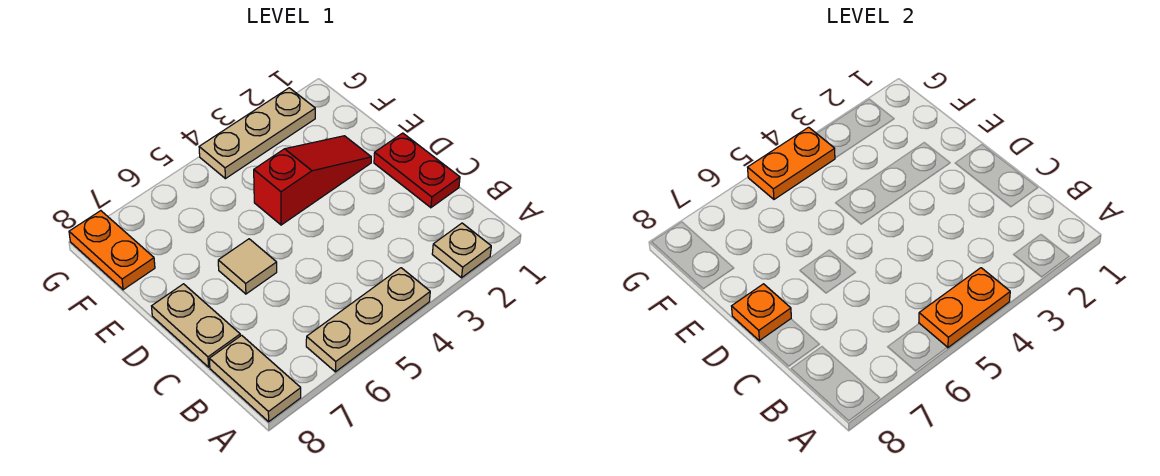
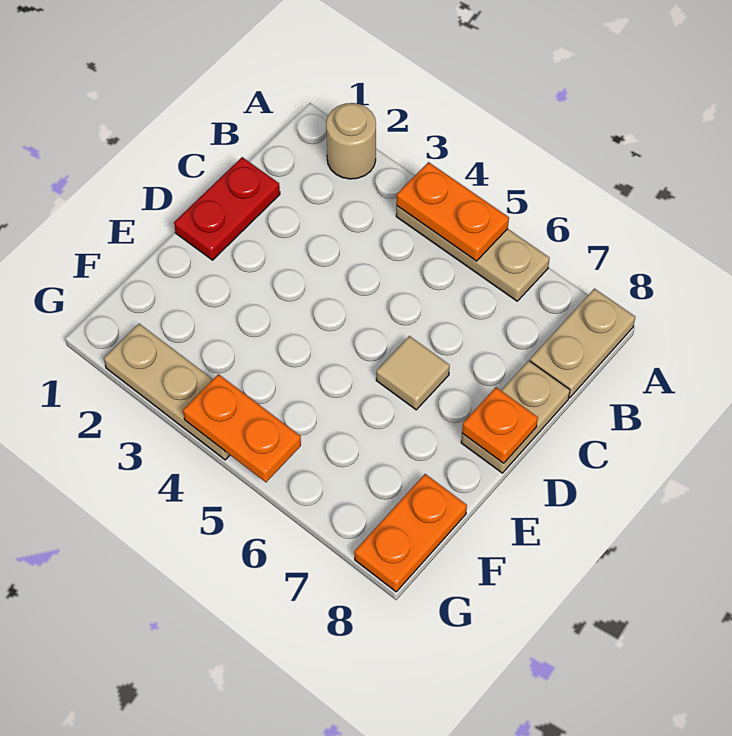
tan plate A2 level 1 -> tan round brick A2 level 1
red slope E2:E4 level 1 top 4 -> none

